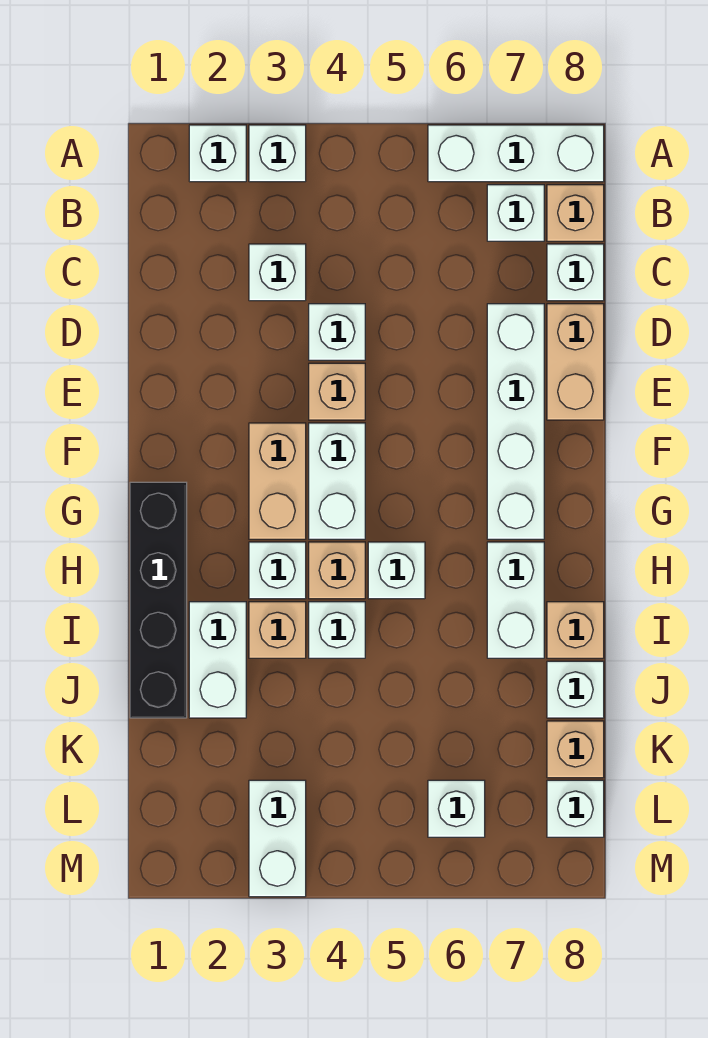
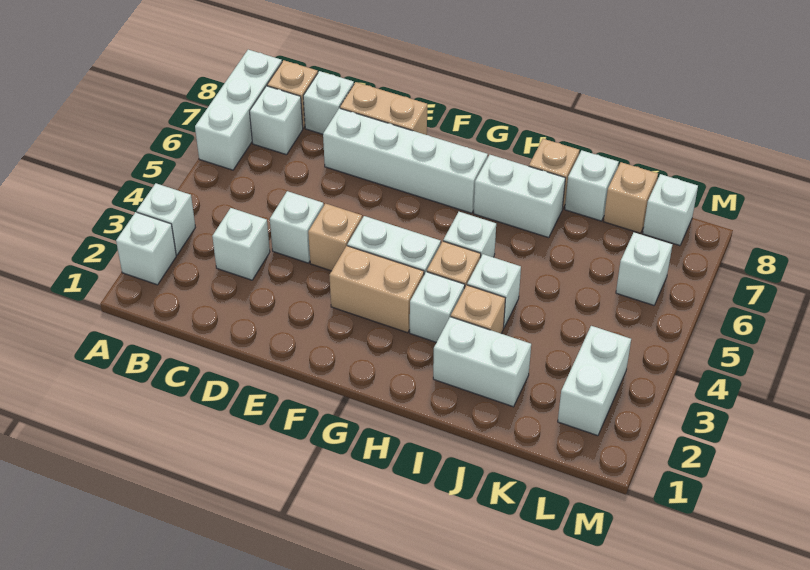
black brick G1:J1 level 1 -> none
white brick L3:M3 level 1 -> white brick L2:L3 level 1

